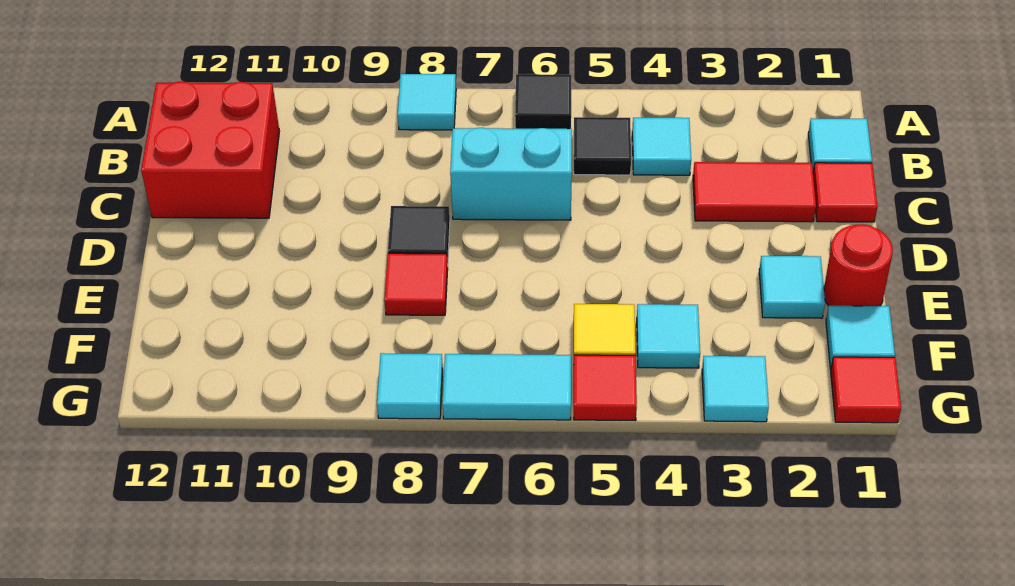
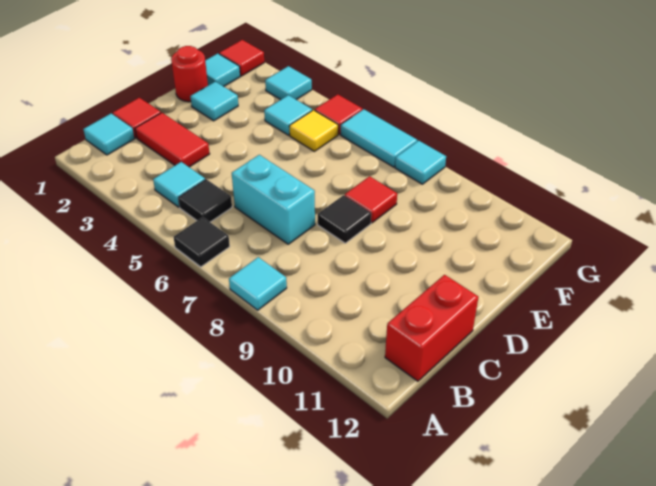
red brick B11:C12 level 1 -> red brick B12:C12 level 1

